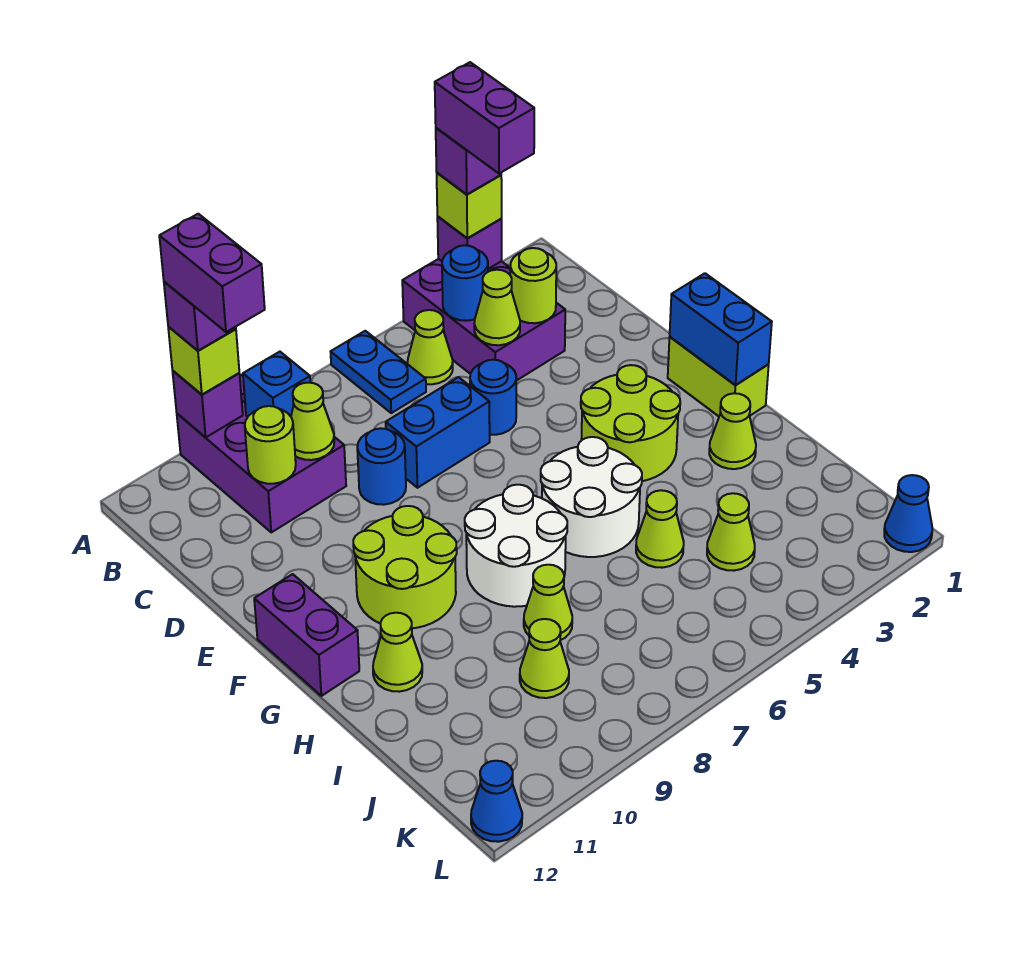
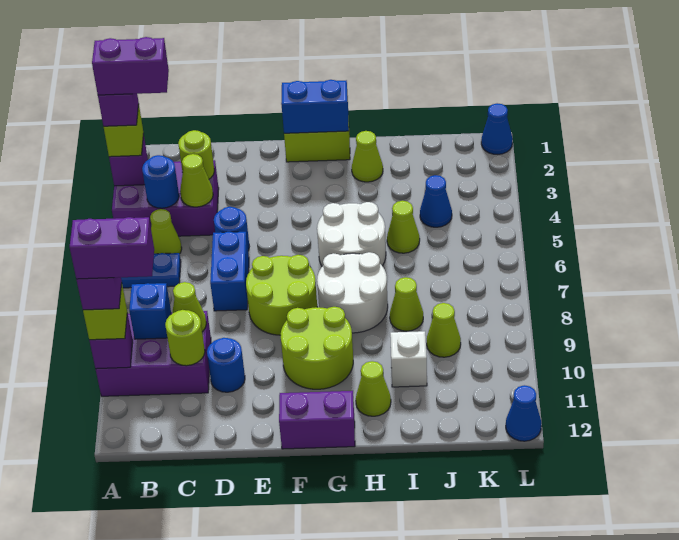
blue round brick D8 level 1 -> blue round brick D10 level 1
lime round brick F3:G4 level 1 -> lime round brick E7:F8 level 1
none -> white brick I10 level 1
lime cone J4 level 1 -> blue cone J4 level 1

